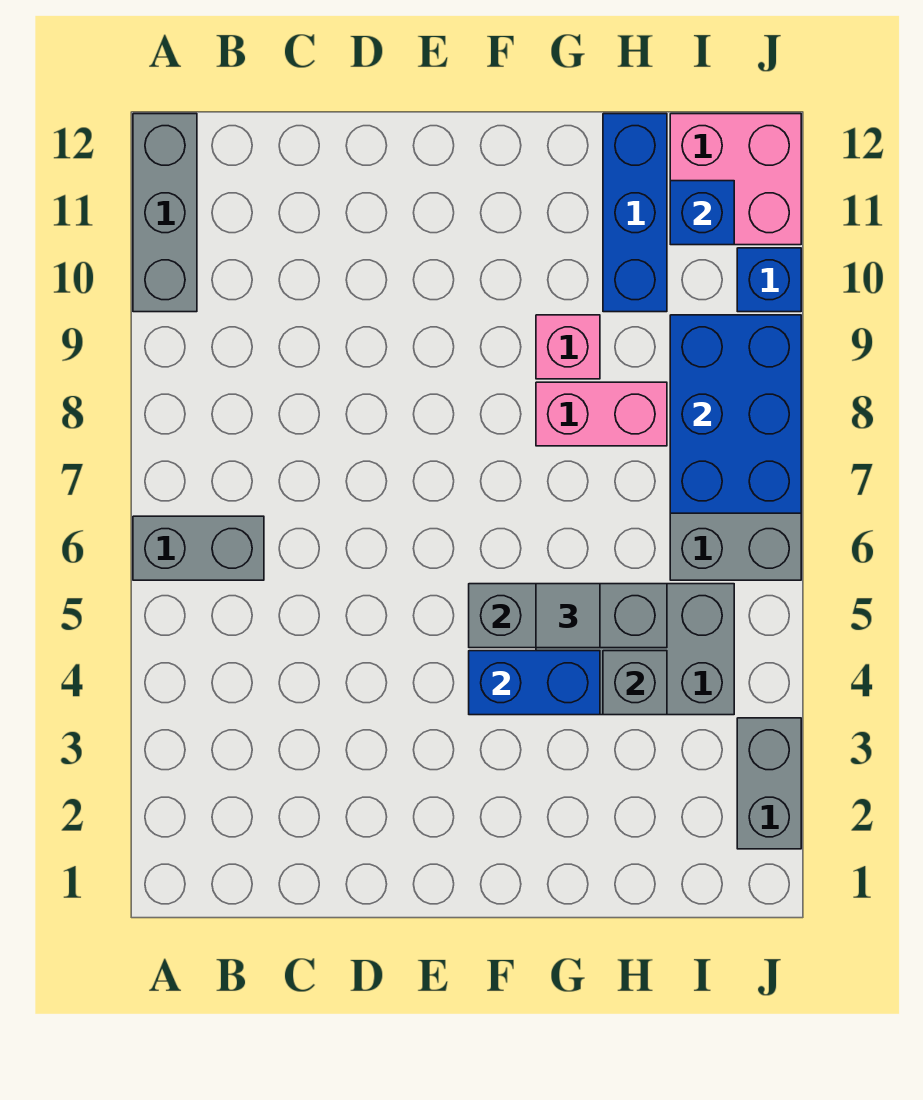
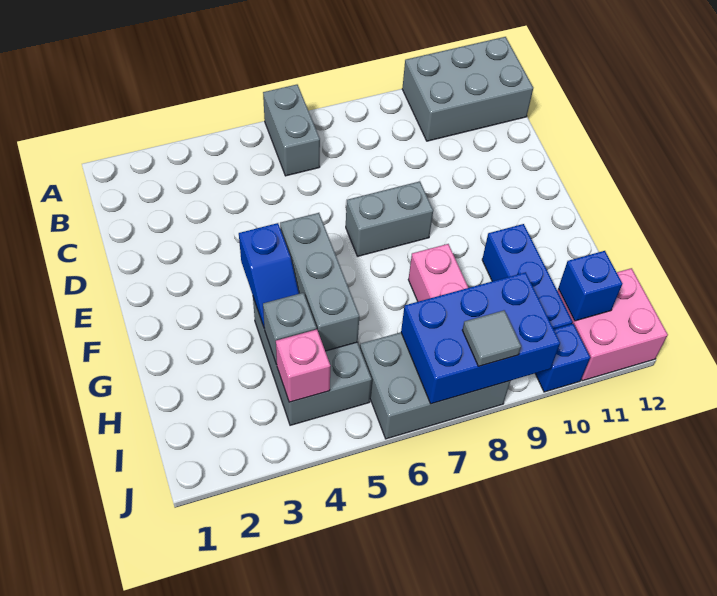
grey brick A10:A12 level 1 -> grey brick A10:B12 level 1
blue brick F4:G4 level 2 -> blue slope F4:G4 level 2 top F
grey tile G5 level 3 -> grey tile J8 level 3
pink brick G9 level 1 -> pink brick I4 level 2
blue brick H10:H12 level 1 -> blue brick G10:I10 level 1
grey brick J2:J3 level 1 -> grey brick E7:E8 level 1

